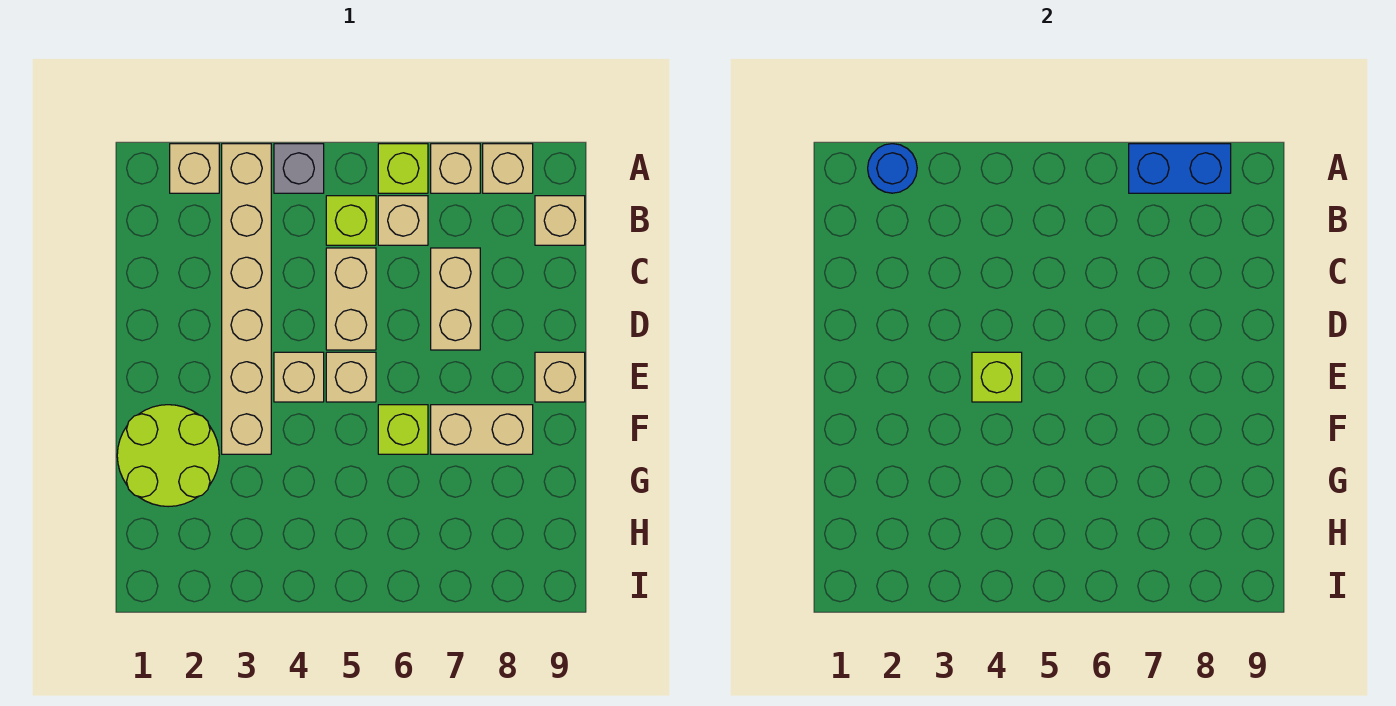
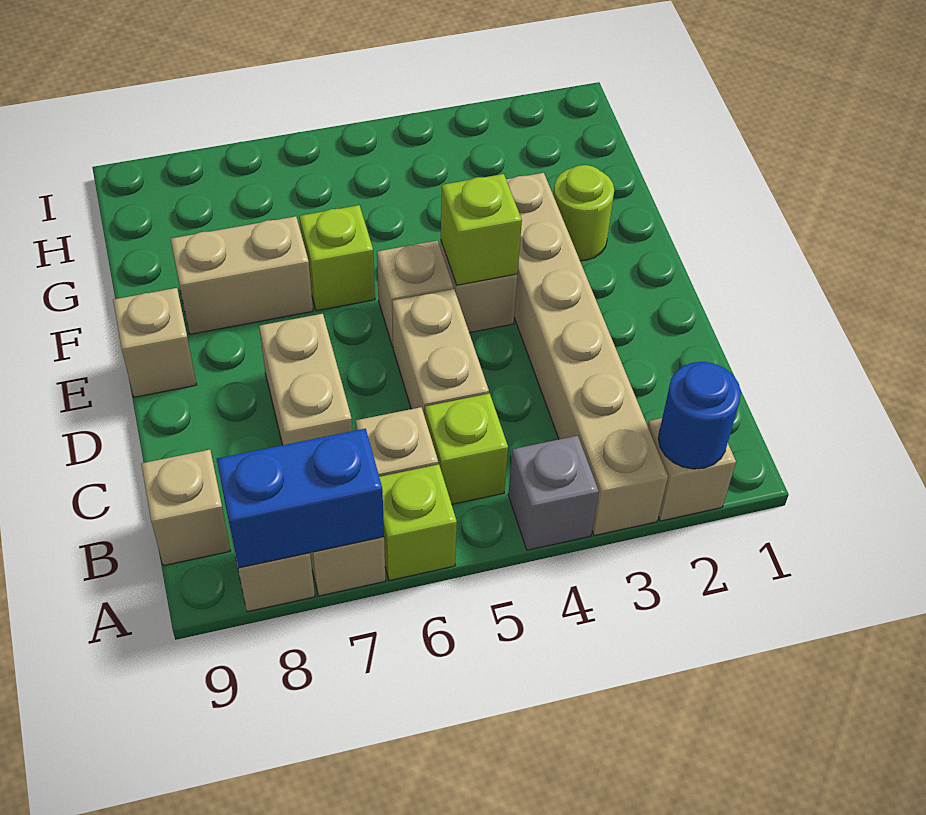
lime round brick F1:G2 level 1 -> lime round brick F2 level 1

